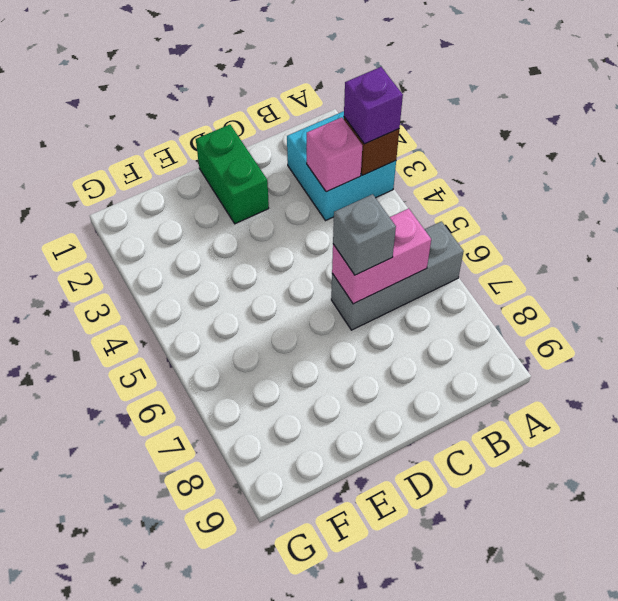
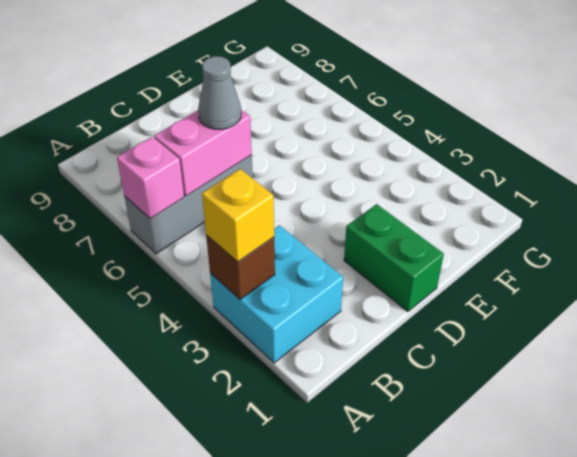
purple brick A3 level 3 -> yellow brick A3 level 3
pink brick B3 level 2 -> pink brick A6 level 2
grey brick C6 level 3 -> grey cone C6 level 3

